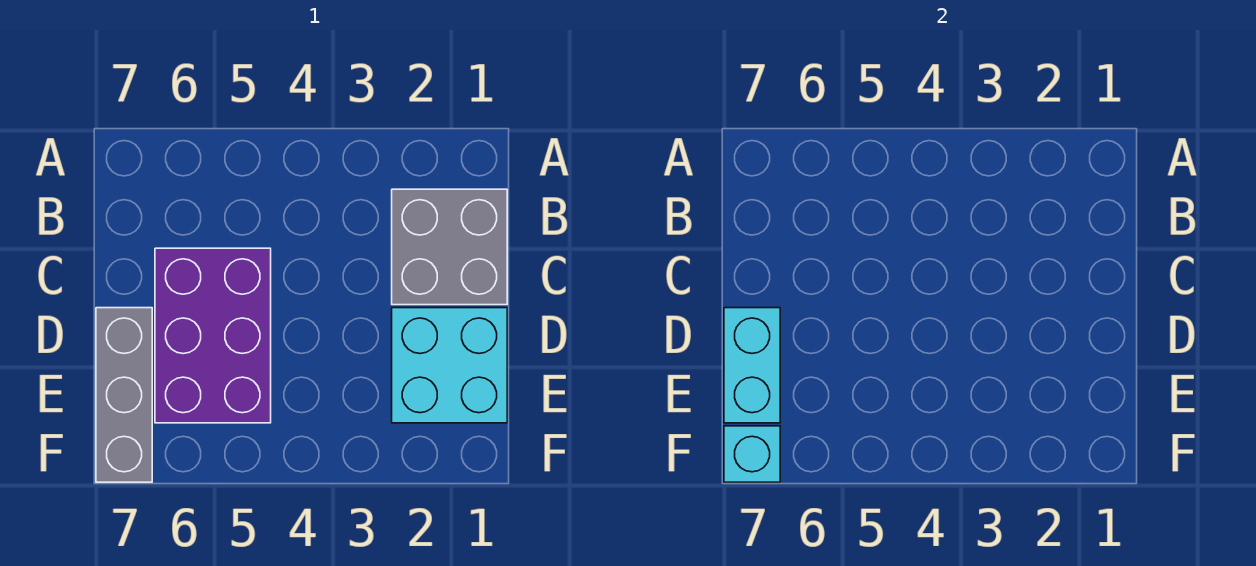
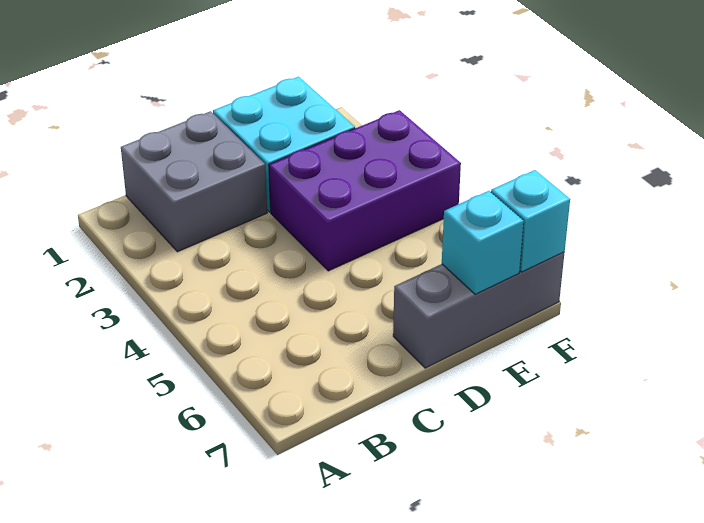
purple brick C5:E6 level 1 -> purple brick D3:F4 level 1
cyan brick D7:E7 level 2 -> cyan brick E7 level 2

